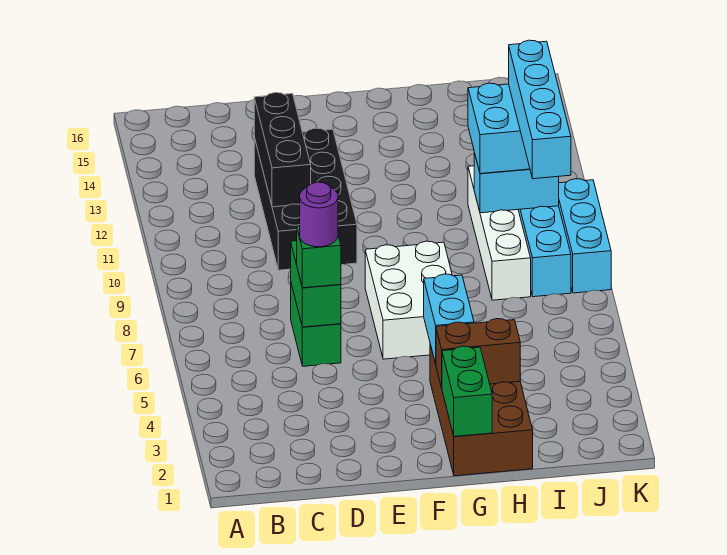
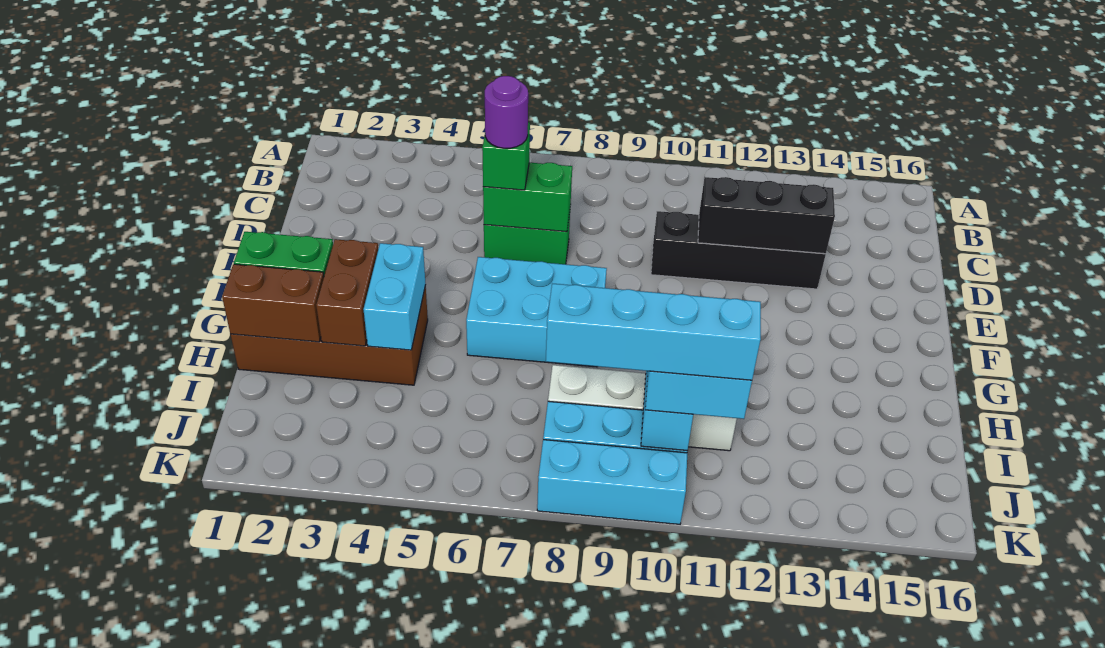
black brick D10:E13 level 1 -> black brick D10:D13 level 1
white brick F6:G8 level 1 -> cyan brick F6:G8 level 1
cyan brick G4:G5 level 2 -> cyan brick G4:H4 level 2
none -> brown brick H1:H2 level 2

